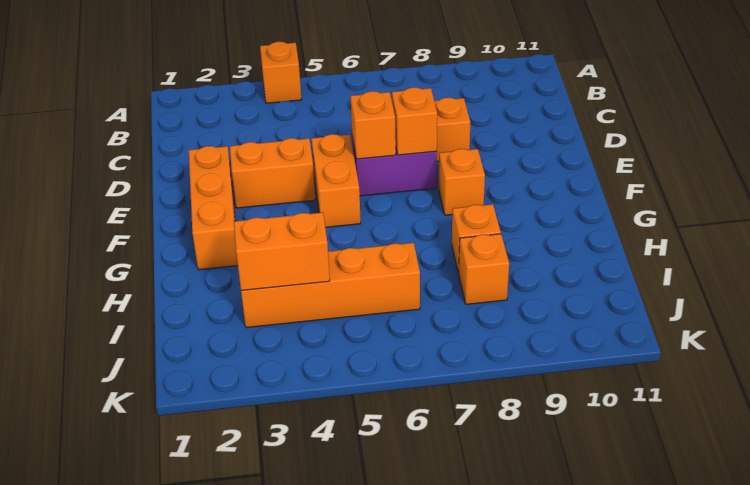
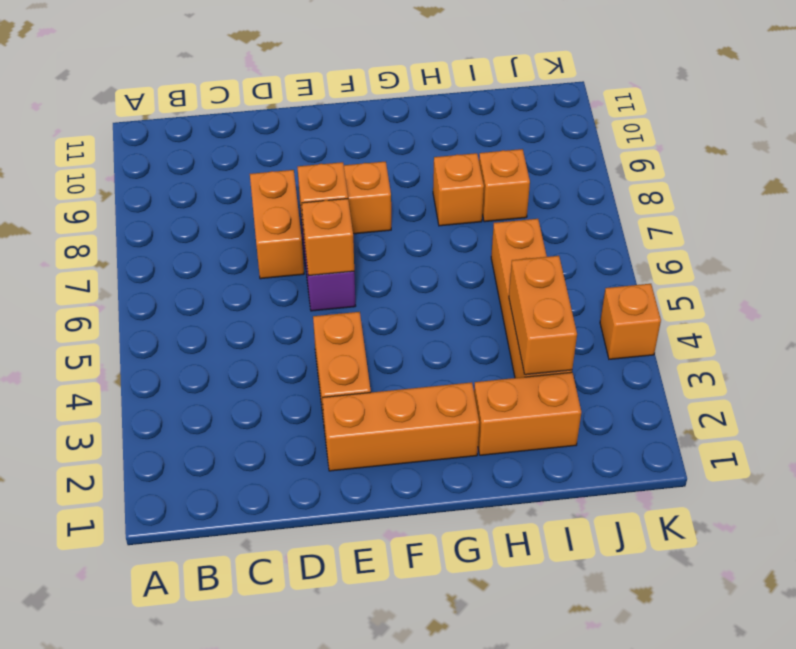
orange brick A4 level 1 -> orange brick K4 level 1
orange brick E5:F5 level 1 -> orange brick H2:I2 level 1

